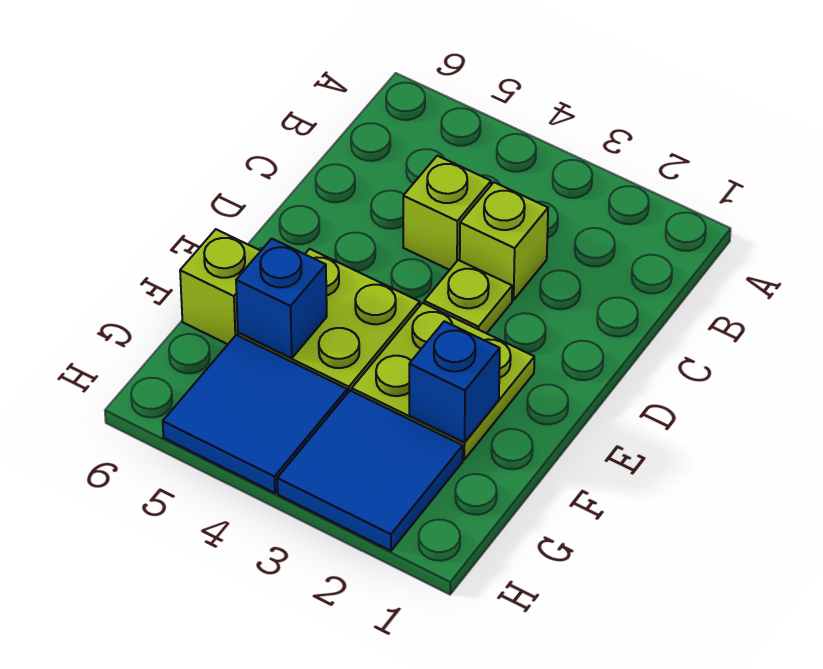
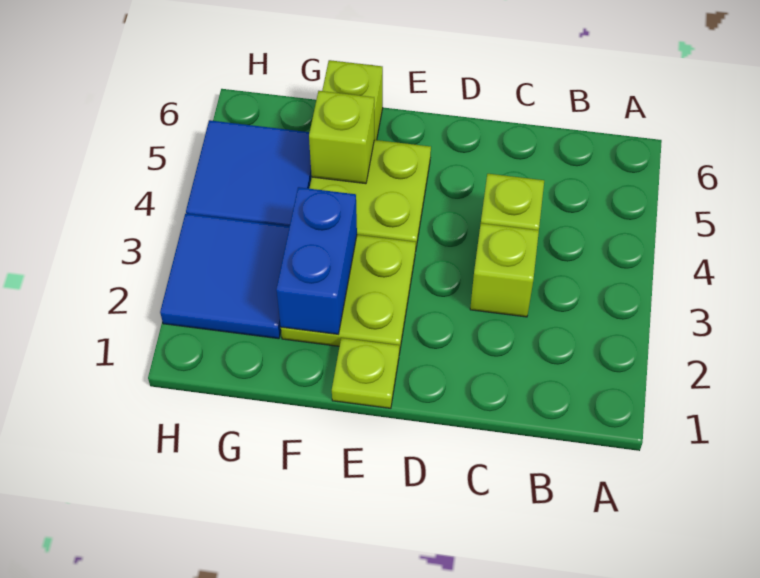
lime plate D3 level 1 -> lime plate E1 level 1
blue brick F2 level 2 -> blue brick F2:F3 level 2
blue brick F5 level 2 -> lime brick F5 level 2

